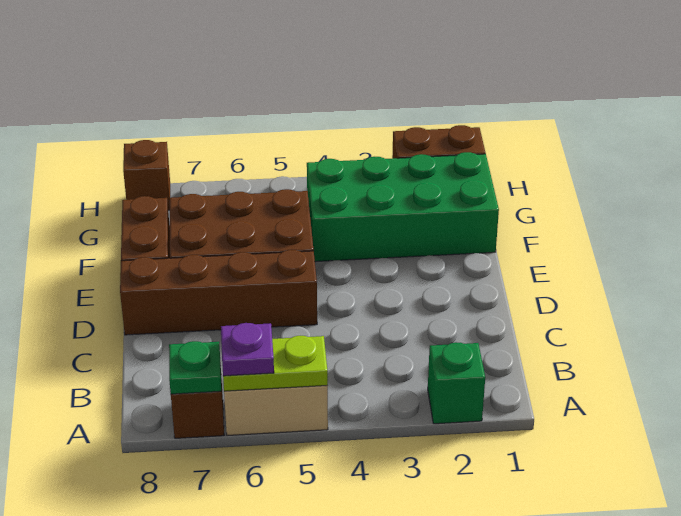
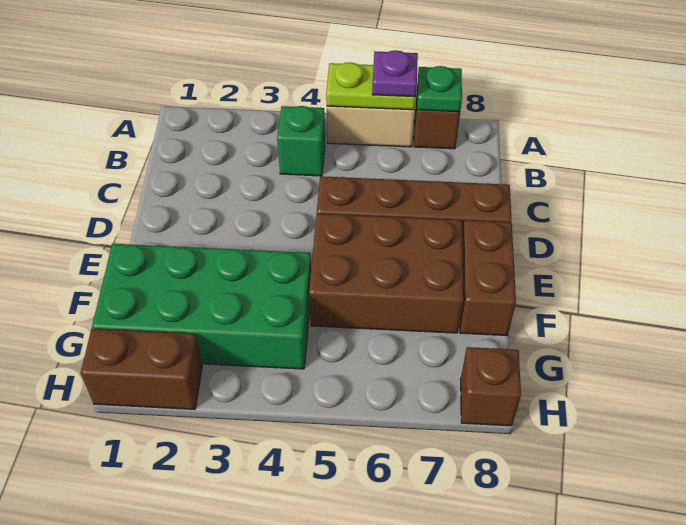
green brick A2 level 1 -> green brick B4 level 1

